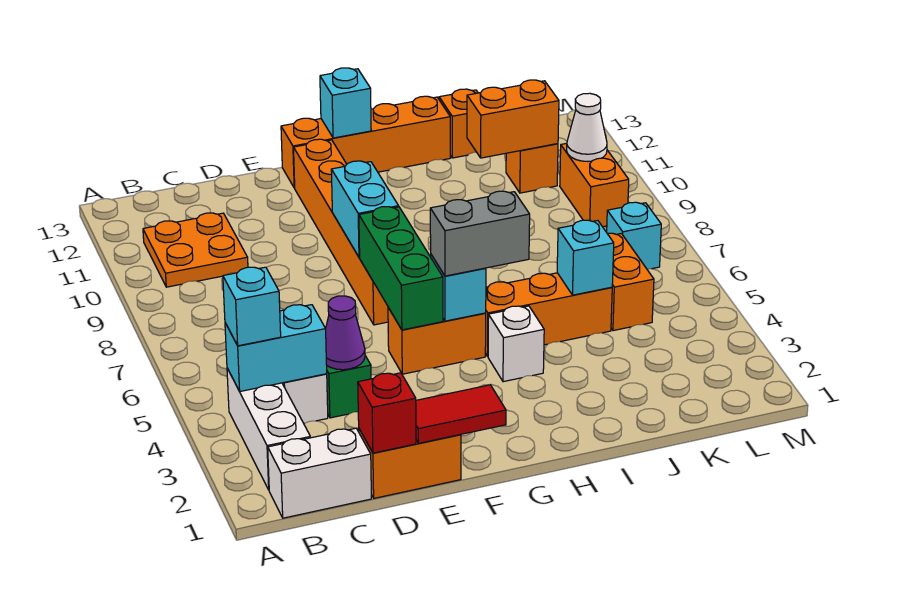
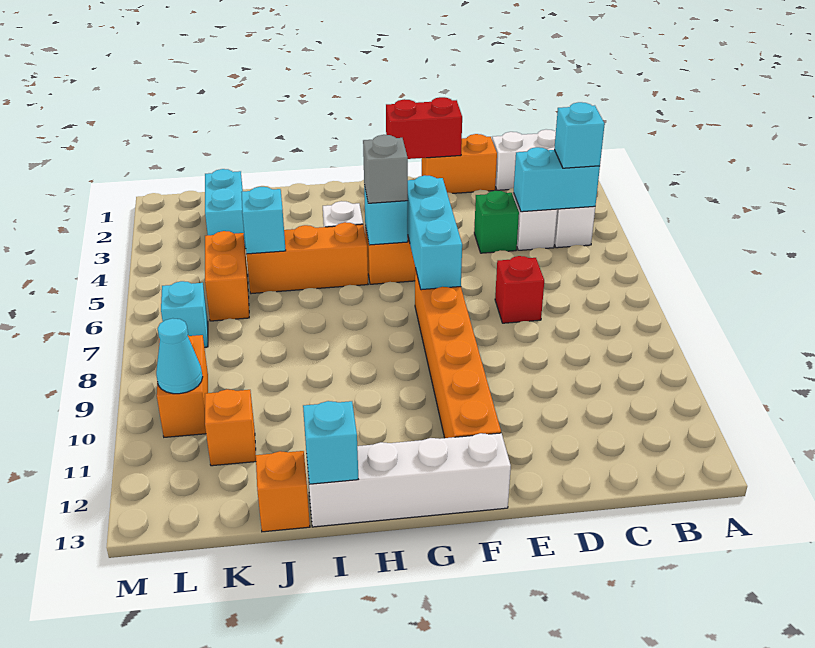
orange plate B10:C11 level 1 -> none
red brick D1 level 2 -> red brick D7 level 1
purple cone D4 level 2 -> none
red tile E1:F1 level 2 -> red brick E1:F1 level 2
green brick F5:F7 level 2 -> cyan brick F5:F7 level 2
cyan brick F8:F9 level 2 -> cyan brick K2:K3 level 1
orange brick F13:I13 level 1 -> white brick F13:I13 level 1
grey brick G5:H5 level 3 -> grey brick G5 level 3
cyan brick G13 level 2 -> cyan brick I13 level 2
orange brick J11:K11 level 2 -> none
white cone L10 level 2 -> cyan cone L10 level 2

